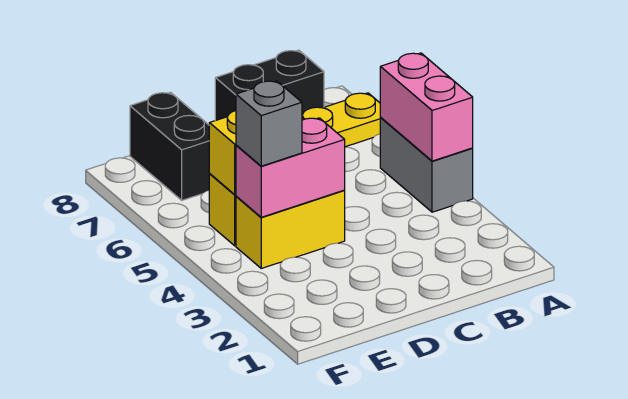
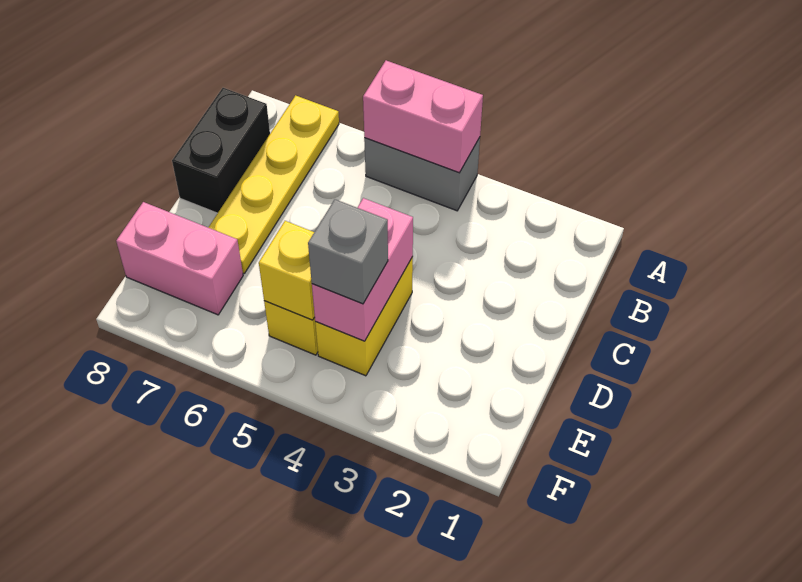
black brick E7:E8 level 1 -> pink brick E7:E8 level 1

